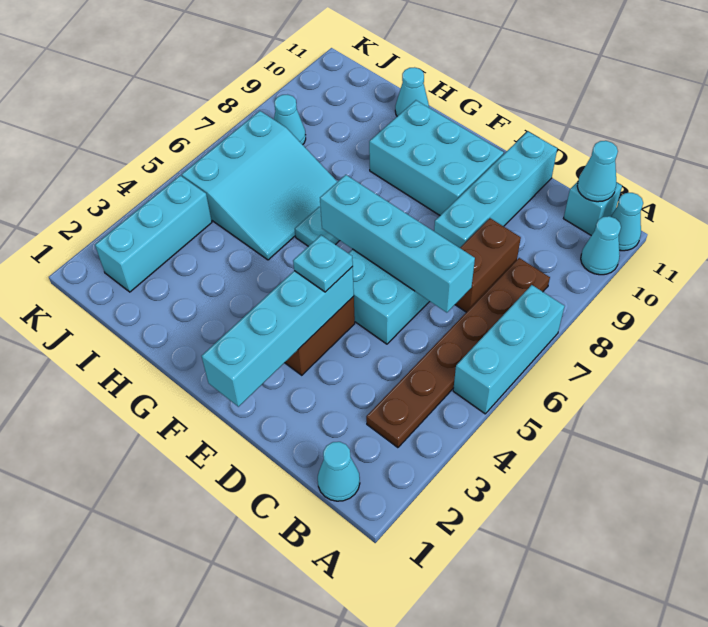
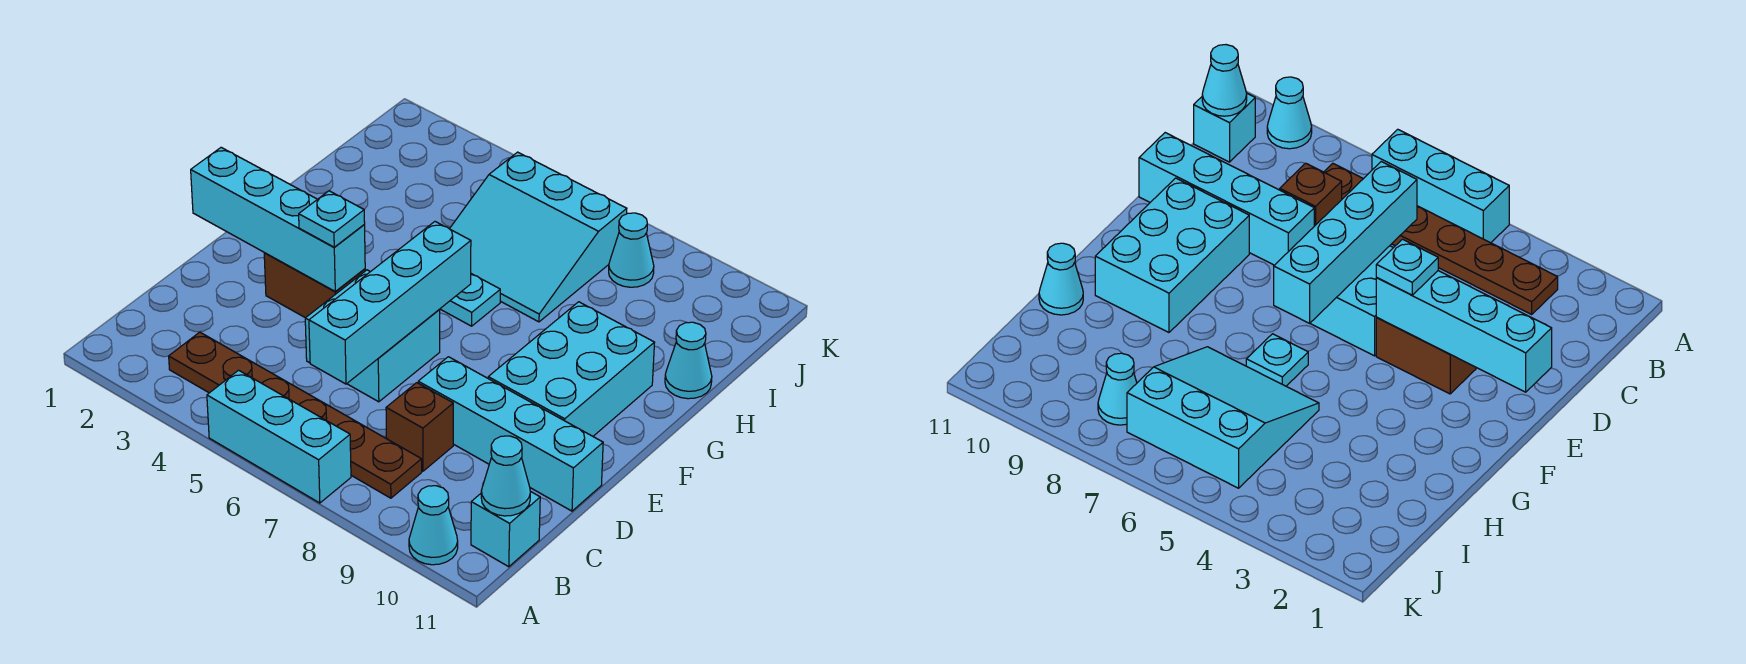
cyan cone A11 level 1 -> none
cyan cone B1 level 1 -> none
brown brick C7:C8 level 1 -> brown brick C8 level 1
cyan brick J2:J4 level 1 -> none

